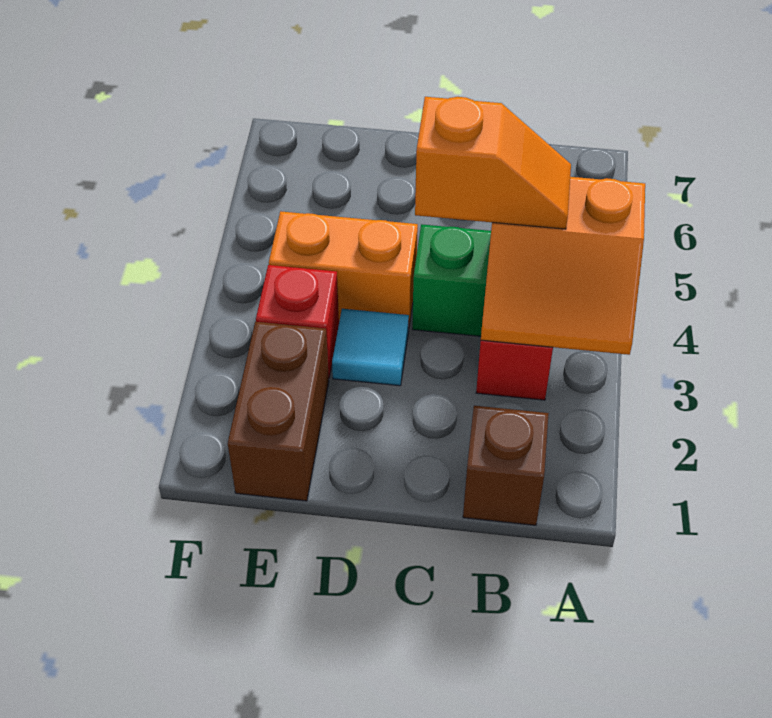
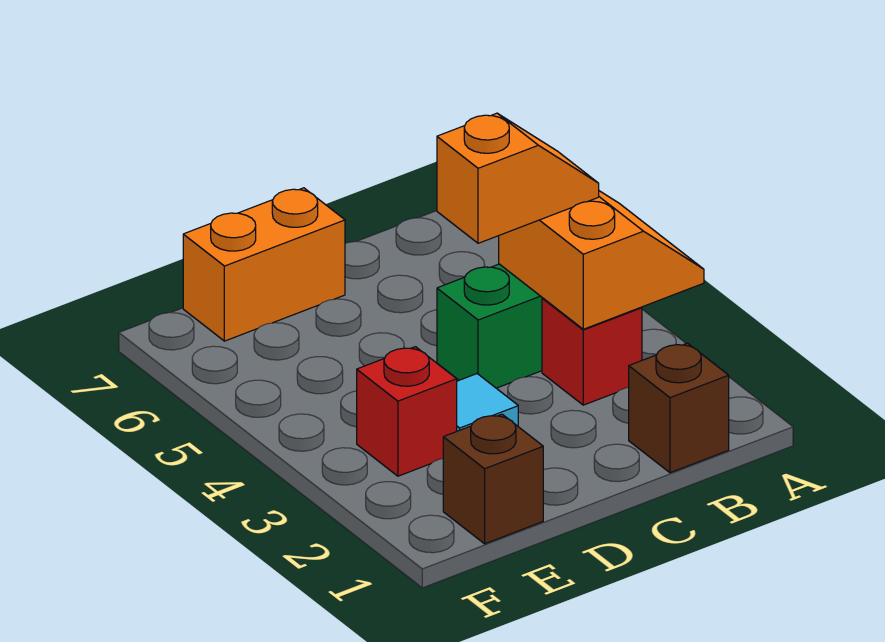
orange slope A3:B4 level 2 top 4 -> orange slope A3:B4 level 2 top B
orange brick D4:E4 level 1 -> orange brick D7:E7 level 1
brown brick E1:E2 level 1 -> brown brick E1 level 1

